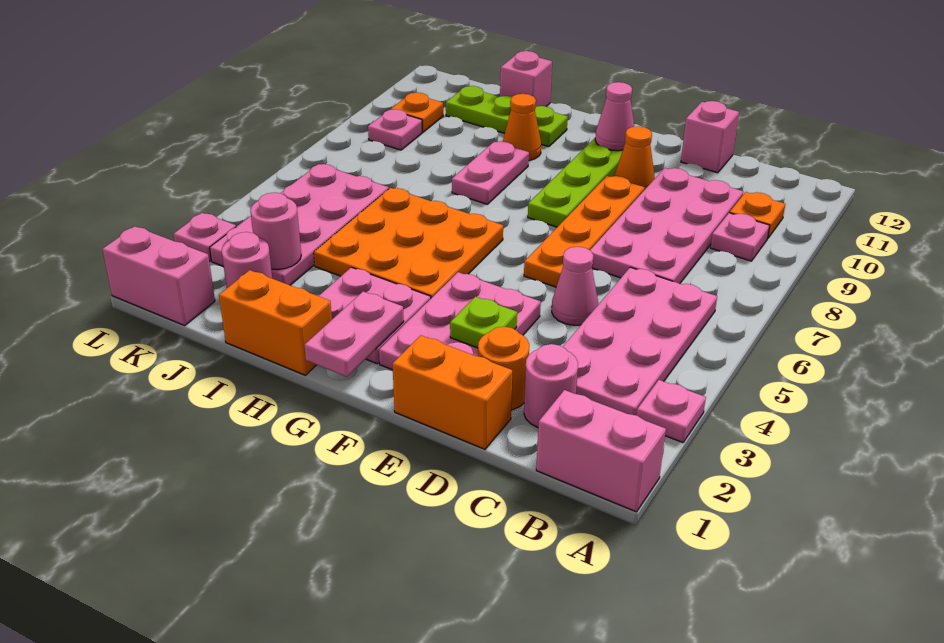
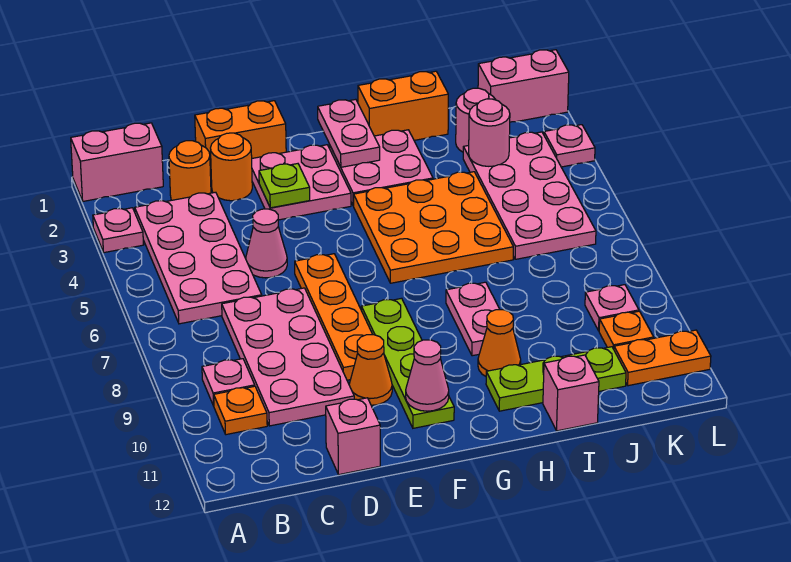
pink round brick C2 level 1 -> orange round brick C2 level 1
pink plate E2:F4 level 1 -> pink plate E2:F3 level 1
none -> orange plate K11:L11 level 1

